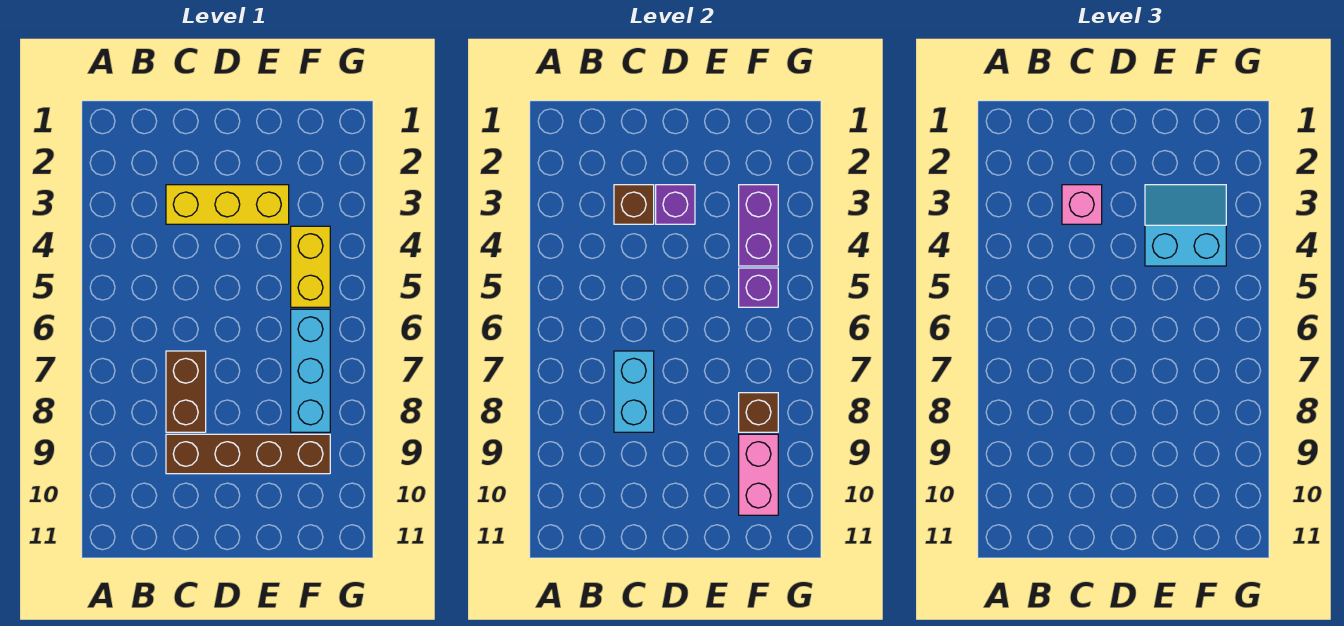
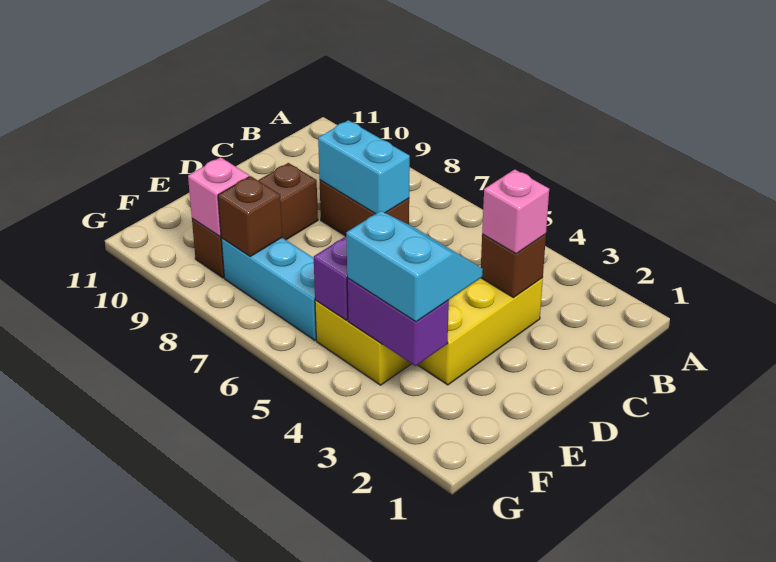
brown brick C9:F9 level 1 -> brown brick D9:F9 level 1
purple brick D3 level 2 -> none
cyan slope E3:F4 level 3 top 4 -> cyan slope E3:F4 level 3 top F
pink brick F9:F10 level 2 -> pink brick F9 level 2

